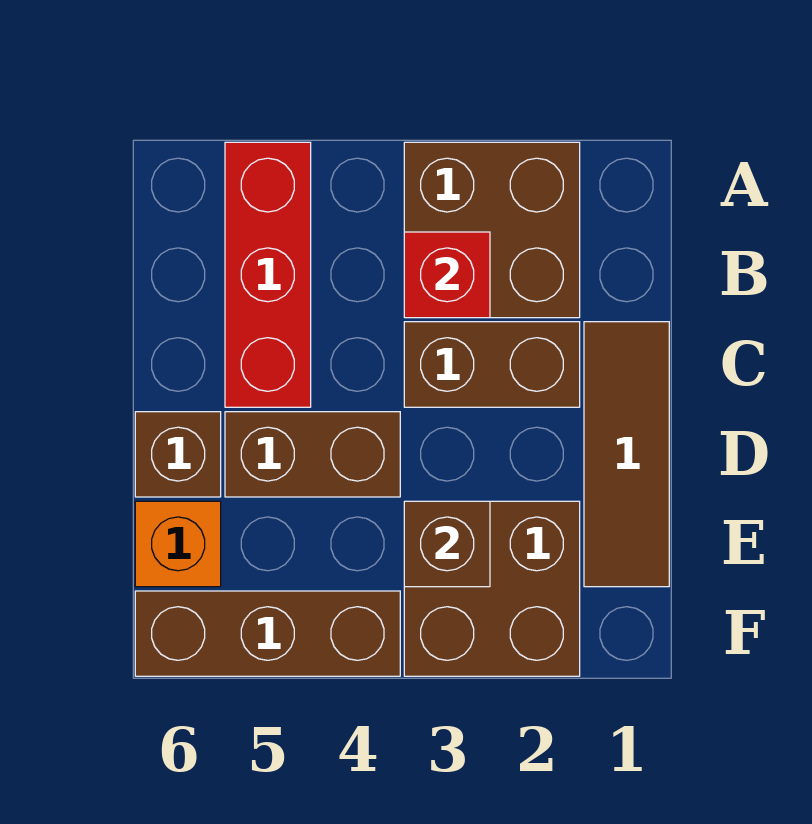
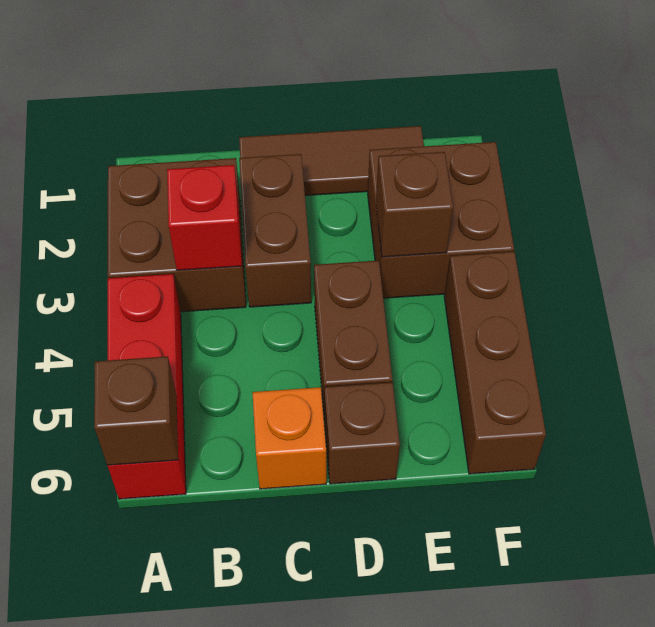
red brick A5:C5 level 1 -> red brick A4:A6 level 1
none -> brown brick A6 level 2
orange brick E6 level 1 -> orange brick C6 level 1

